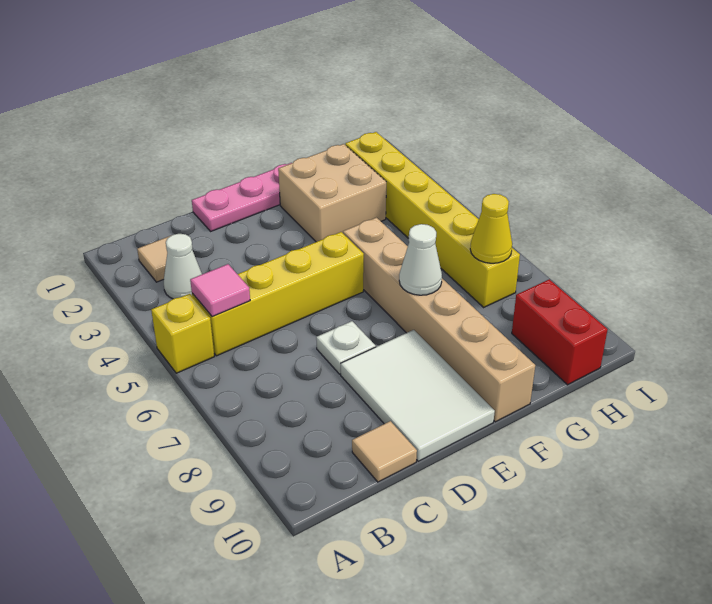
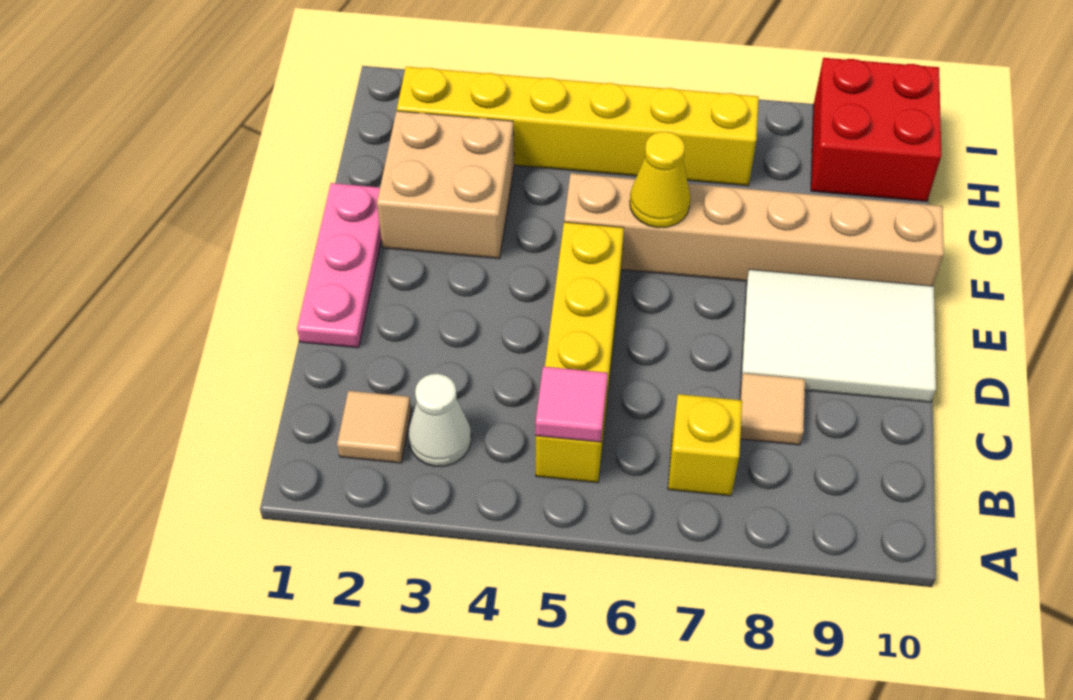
yellow brick A5 level 1 -> yellow brick B7 level 1
tan tile C10 level 1 -> tan tile C8 level 1
white plate D7 level 1 -> none
white cone F7 level 2 -> none
yellow cone H7 level 2 -> yellow cone F6 level 2
red brick H9:H10 level 1 -> red brick H9:I10 level 1

